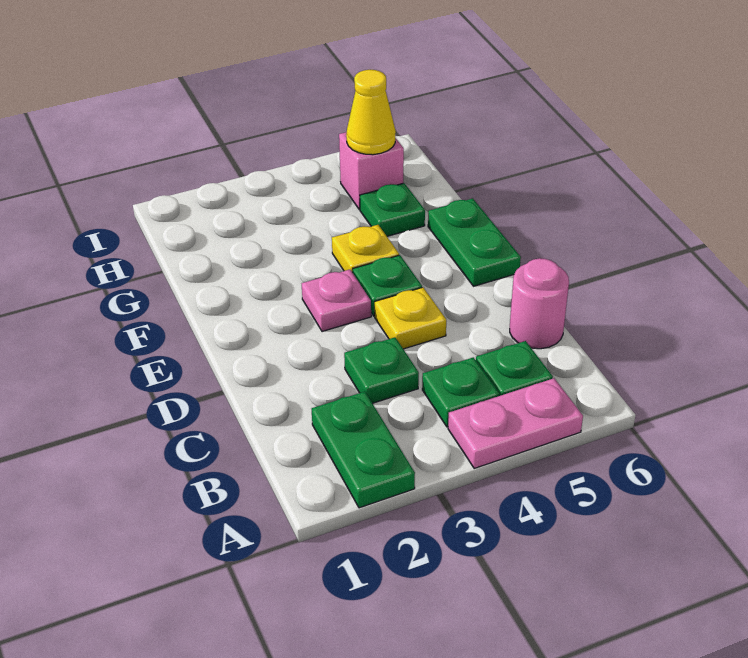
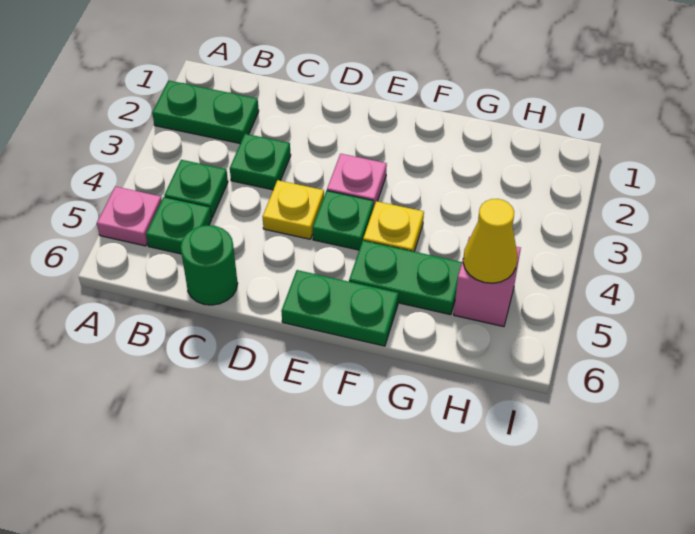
pink plate A4:A5 level 1 -> pink plate A5 level 1
pink round brick C6 level 1 -> green round brick C6 level 1
green plate G5 level 1 -> green plate F5:G5 level 1

